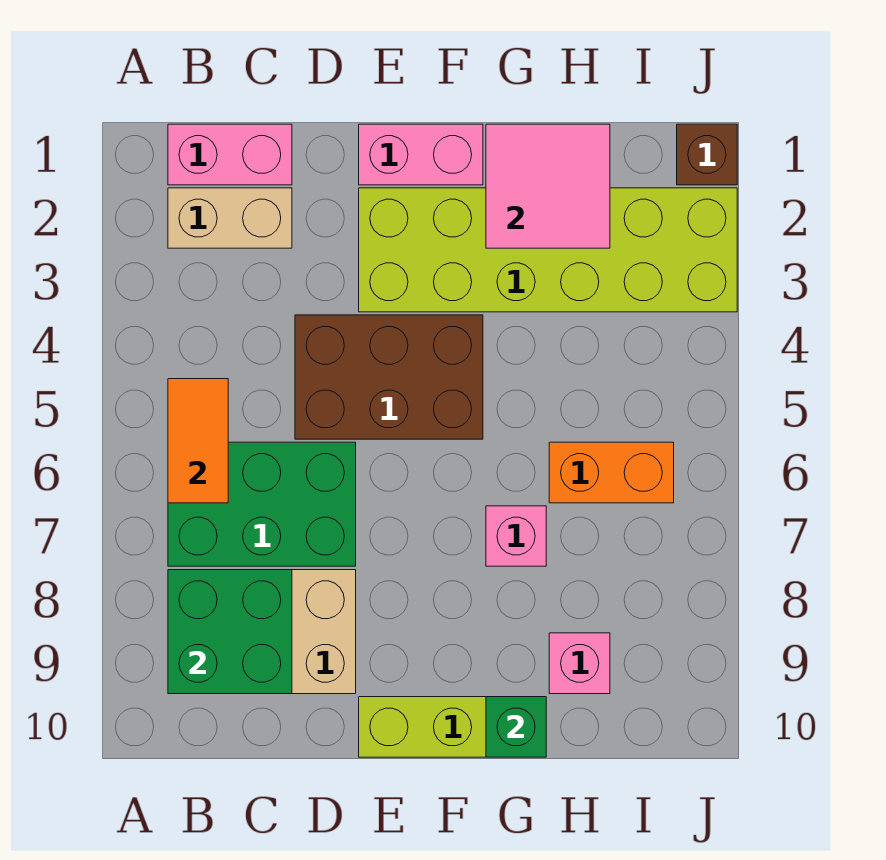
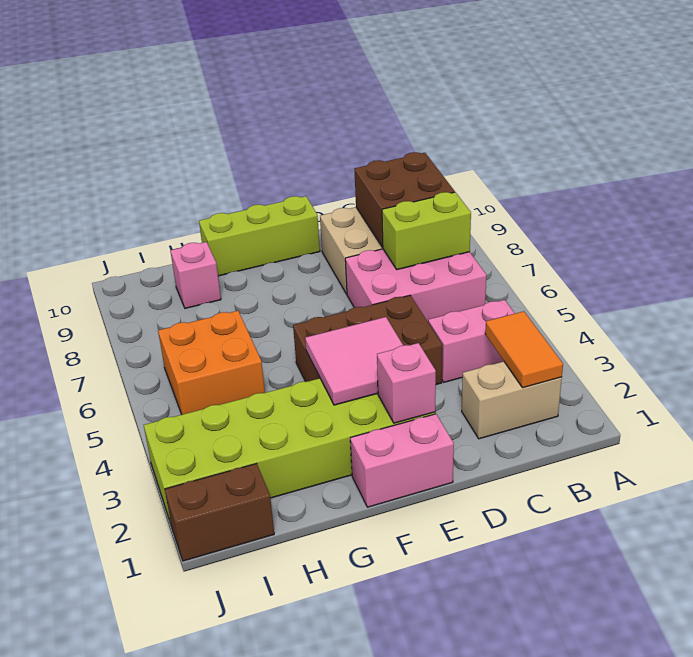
pink brick B1:C1 level 1 -> pink brick B4:C4 level 1
orange tile B5:B6 level 2 -> orange tile B2:B3 level 2
green brick B6:D7 level 1 -> pink brick B6:D7 level 1
none -> lime brick B7:C7 level 2
green brick B8:C9 level 2 -> brown brick B8:C9 level 2
pink tile G1:H2 level 2 -> pink tile E3:F4 level 2
pink brick G7 level 1 -> pink brick E2 level 2
green brick G10 level 2 -> none
orange brick H6:I6 level 1 -> orange brick H5:I6 level 1
brown brick J1 level 1 -> brown brick I1:J1 level 1

